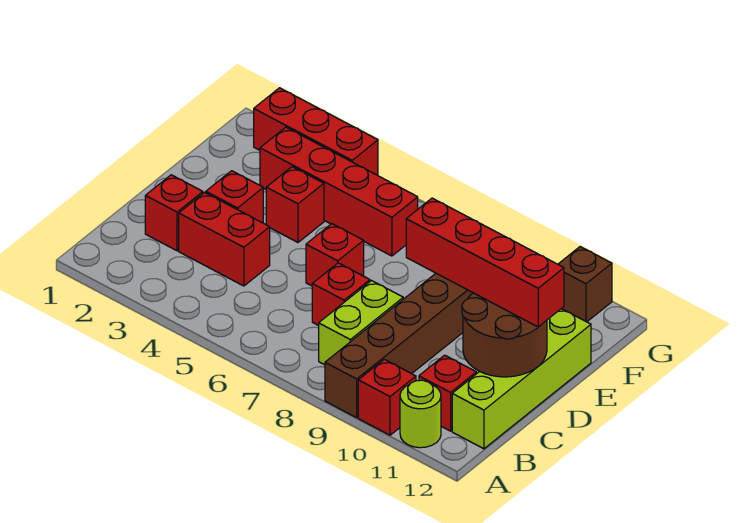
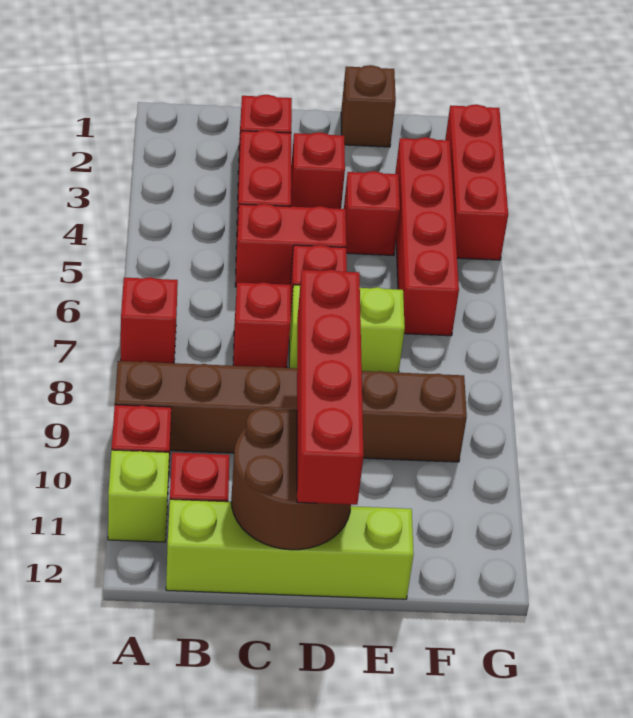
none -> red brick A7 level 1
lime round brick A11 level 1 -> lime brick A11 level 1
lime brick B8:C8 level 1 -> lime brick D7:E7 level 1
none -> red brick C5:D5 level 1
brown brick G11 level 1 -> brown brick E1 level 1

